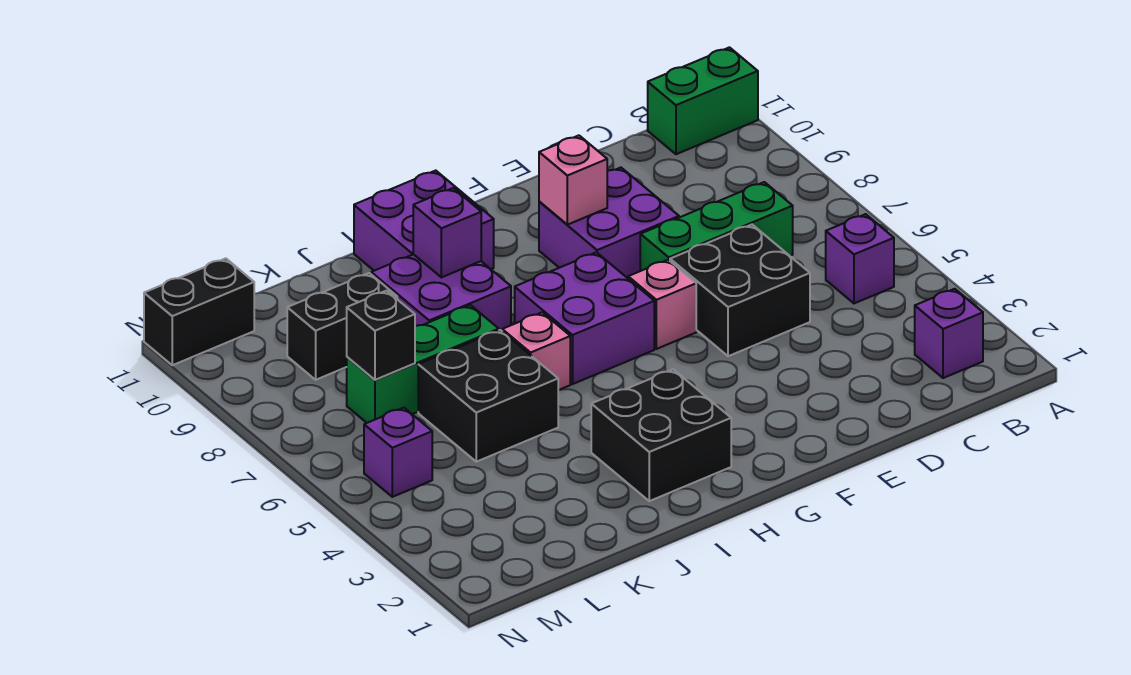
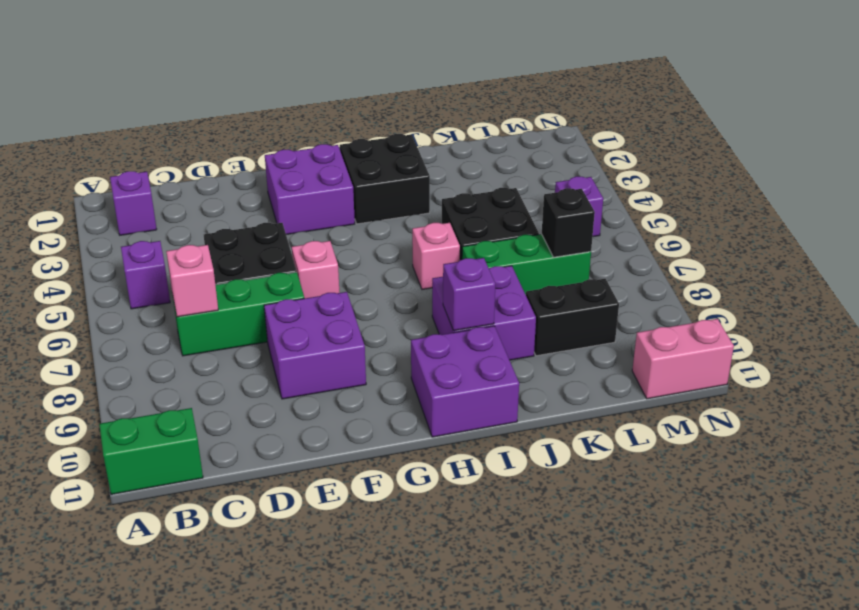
pink brick F9 level 2 -> pink brick C7 level 2
purple brick G6:H7 level 1 -> purple brick F2:G3 level 1
black brick M11:N11 level 1 -> pink brick M11:N11 level 1

